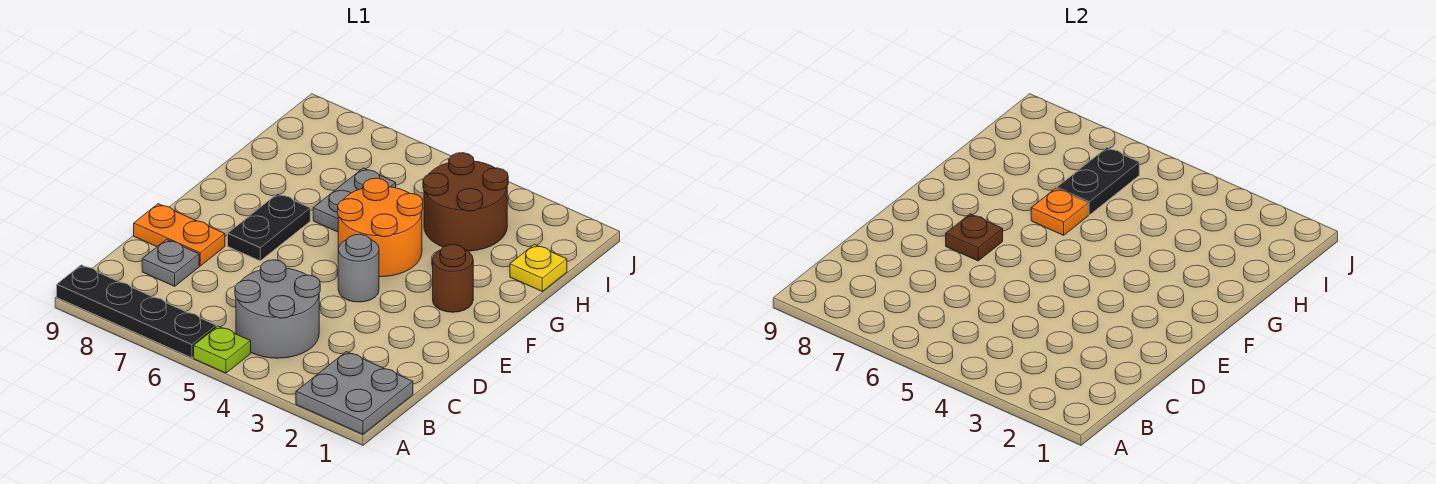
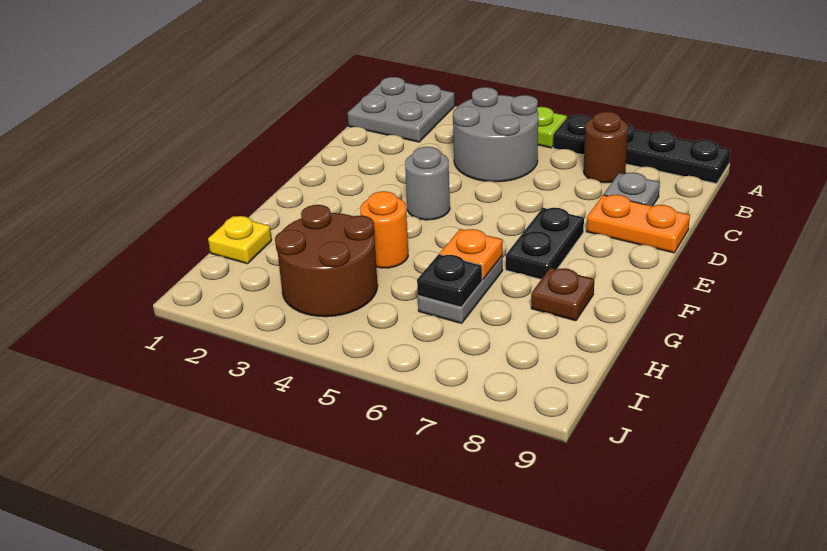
brown plate E7 level 2 -> brown plate G8 level 1
brown round brick F2 level 1 -> brown round brick B7 level 1
orange round brick F4:G5 level 1 -> orange round brick G4 level 1
black plate H6:I6 level 2 -> black plate H6 level 2

